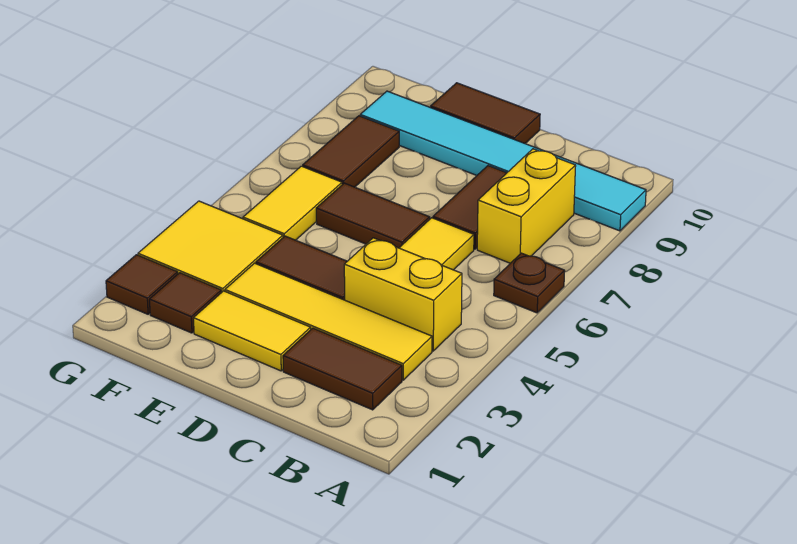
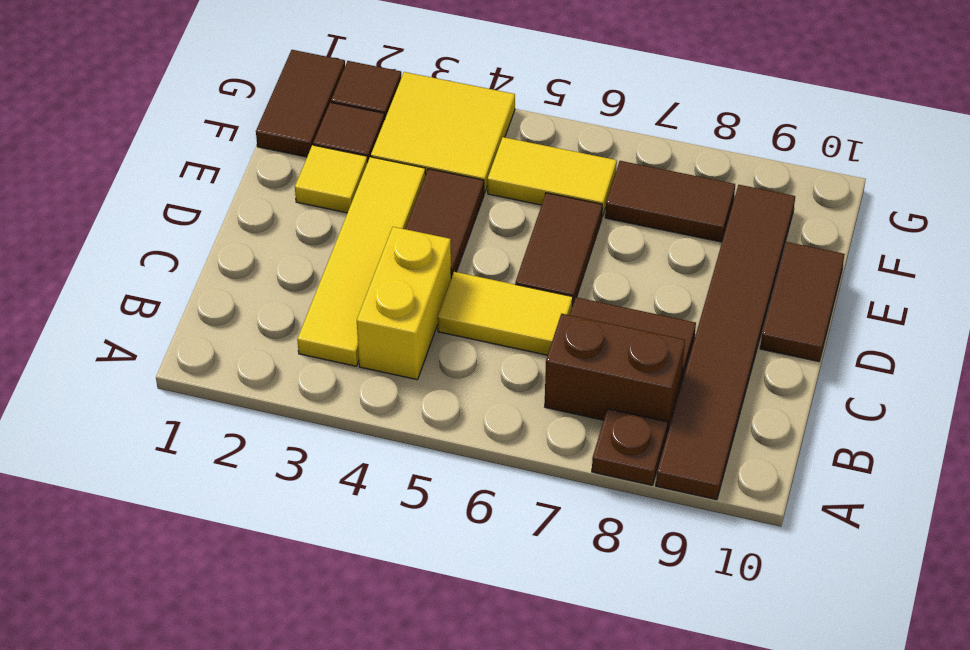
brown plate A6 level 1 -> brown plate A8 level 1
cyan tile A9:F9 level 1 -> brown tile A9:F9 level 1
brown tile B2:C2 level 1 -> brown tile F1:G1 level 1
yellow brick B7:B8 level 1 -> brown brick B7:B8 level 1
yellow tile D2:E2 level 1 -> yellow tile E2 level 1

